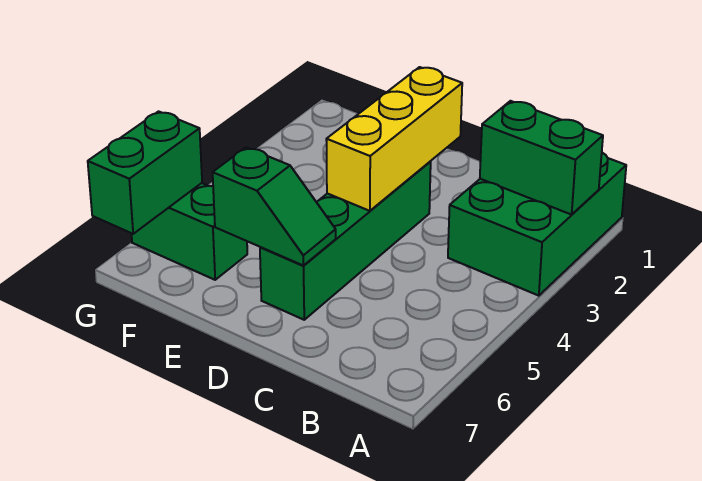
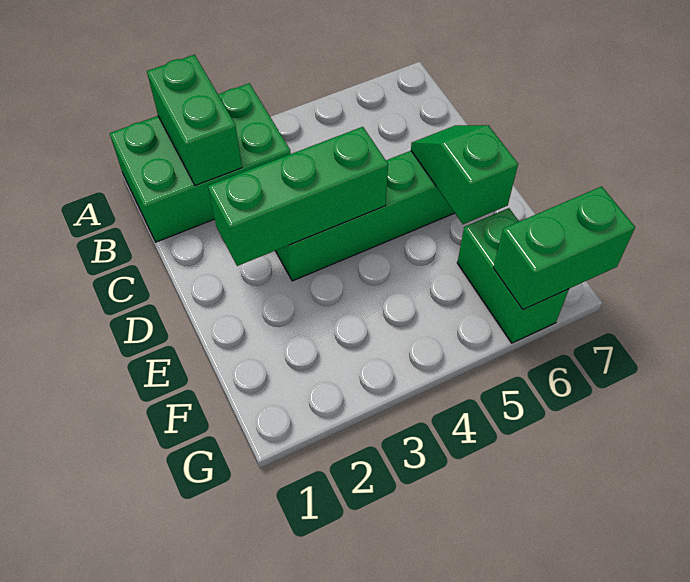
yellow brick D2:D4 level 2 -> green brick D2:D4 level 2

